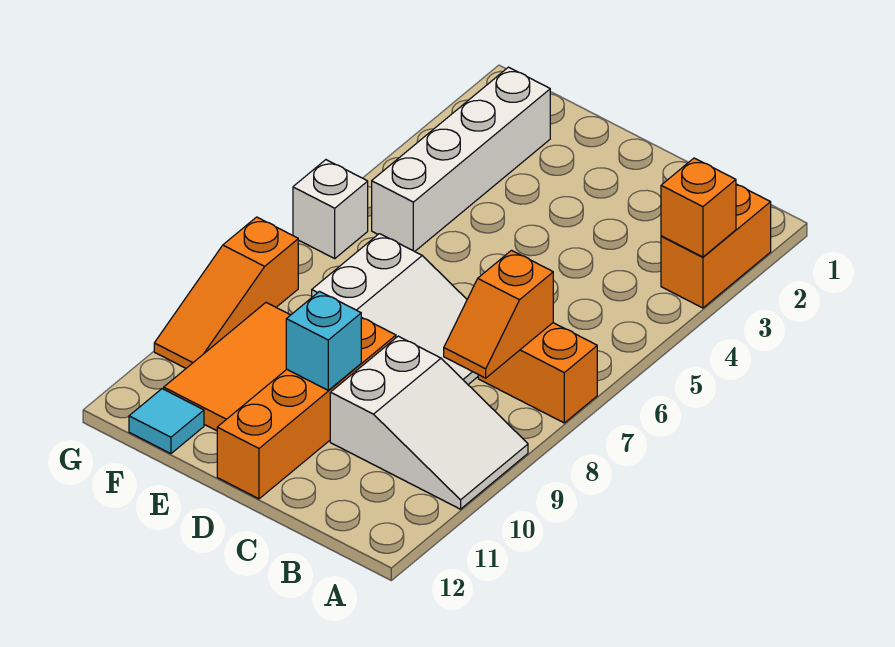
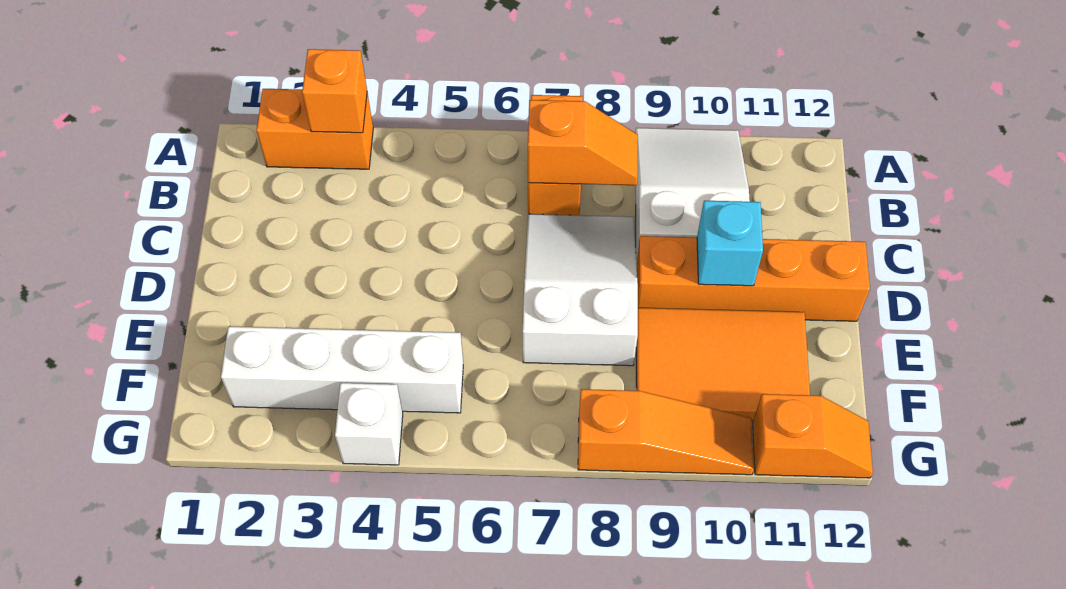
cyan tile F12 level 1 -> none
white brick G6 level 1 -> white brick G4 level 1
none -> orange slope G11:G12 level 1 top 11

